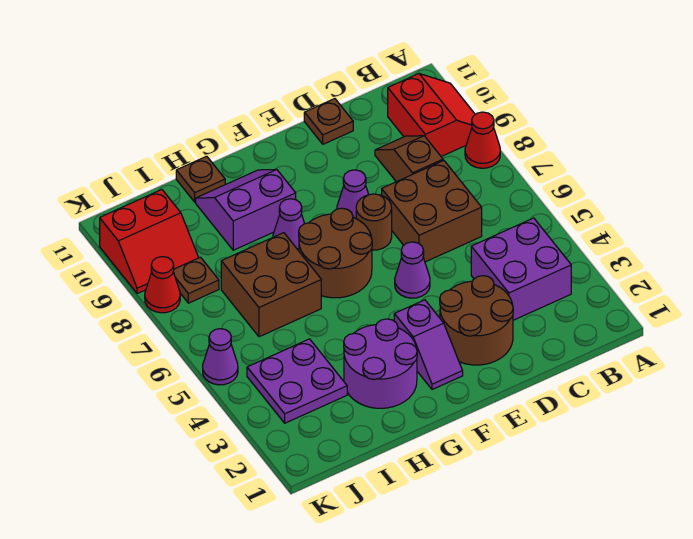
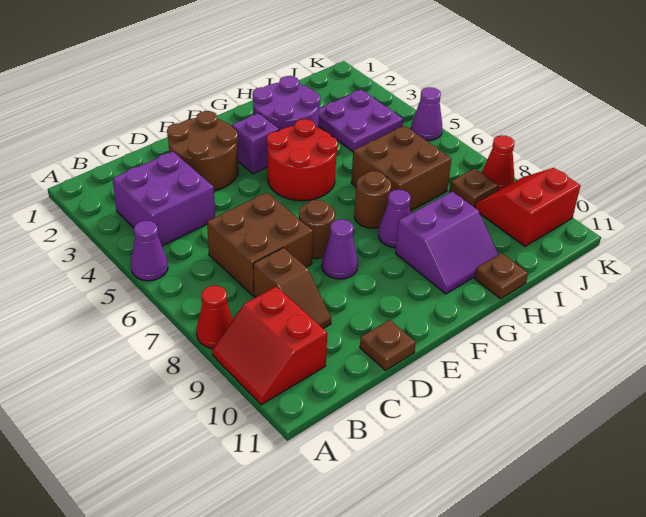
purple cone E5 level 1 -> purple cone A5 level 1
none -> red round brick F4:G5 level 1
brown round brick F6:G7 level 1 -> brown round brick G7 level 1

